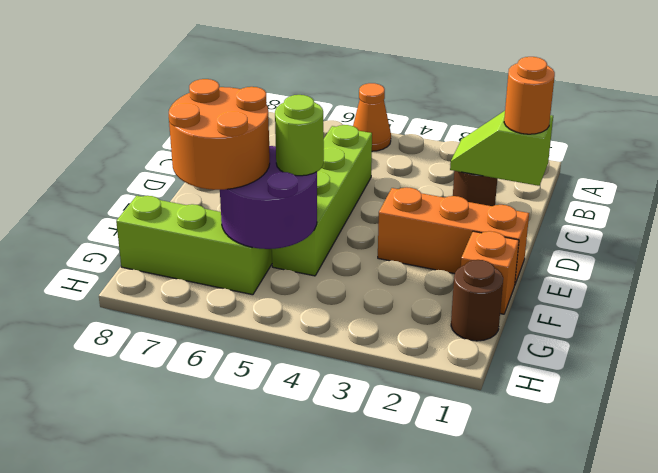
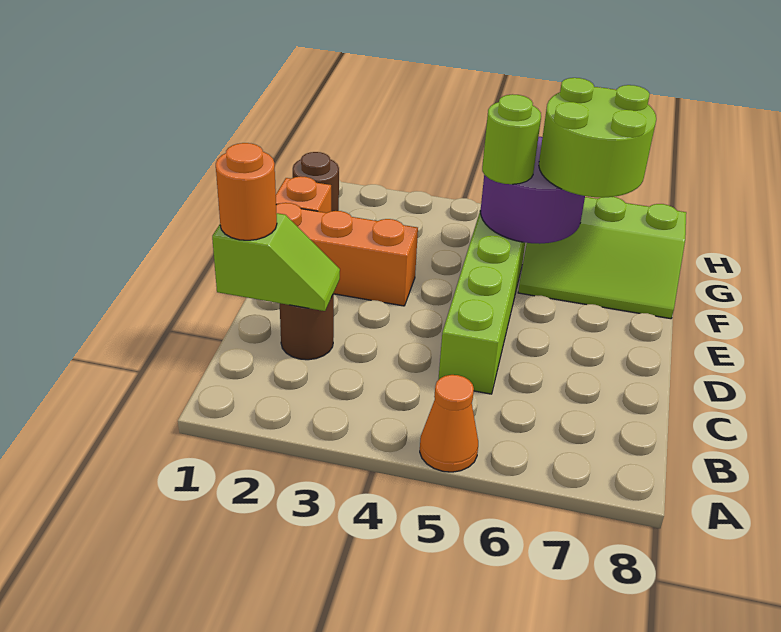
orange round brick F6:G7 level 3 -> lime round brick F6:G7 level 3

